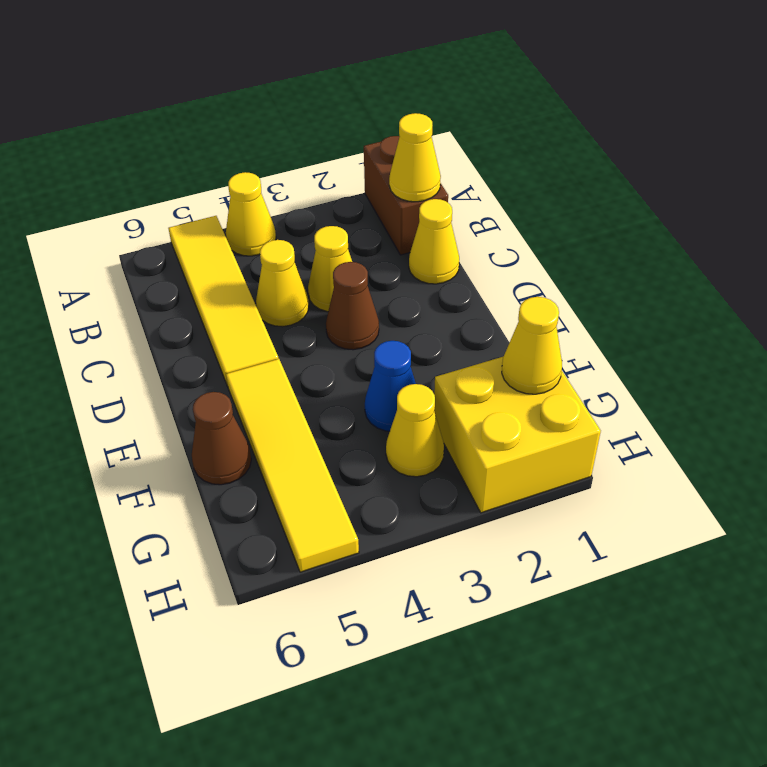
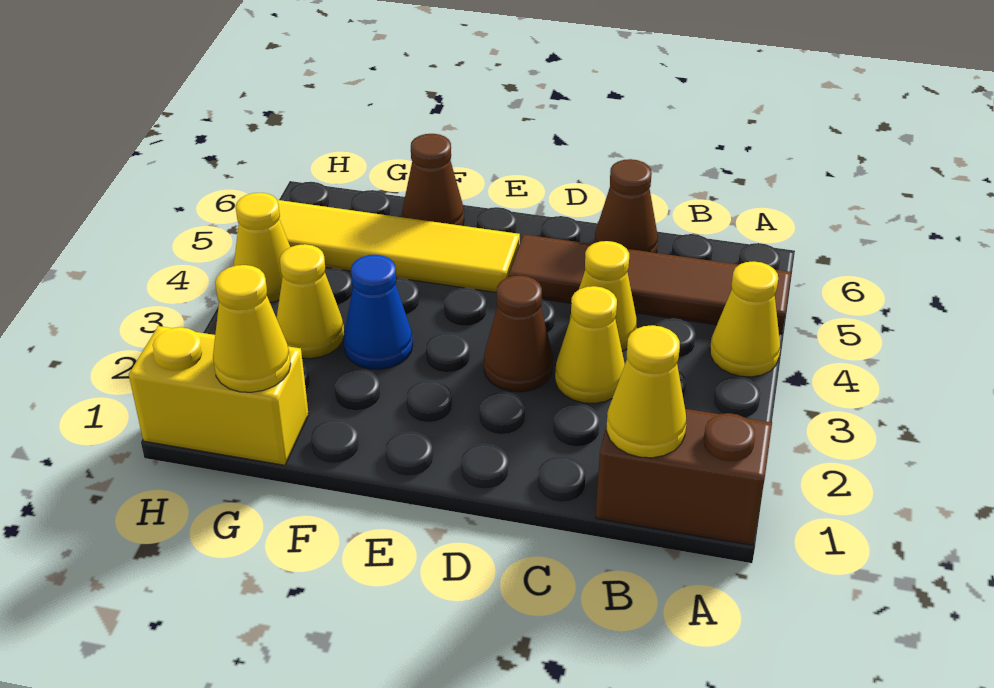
yellow tile A5:D5 level 1 -> brown tile A5:D5 level 1
yellow cone C1 level 1 -> yellow cone H4 level 1
none -> brown cone C6 level 1
yellow brick G1:H2 level 1 -> yellow brick G1:H1 level 1

